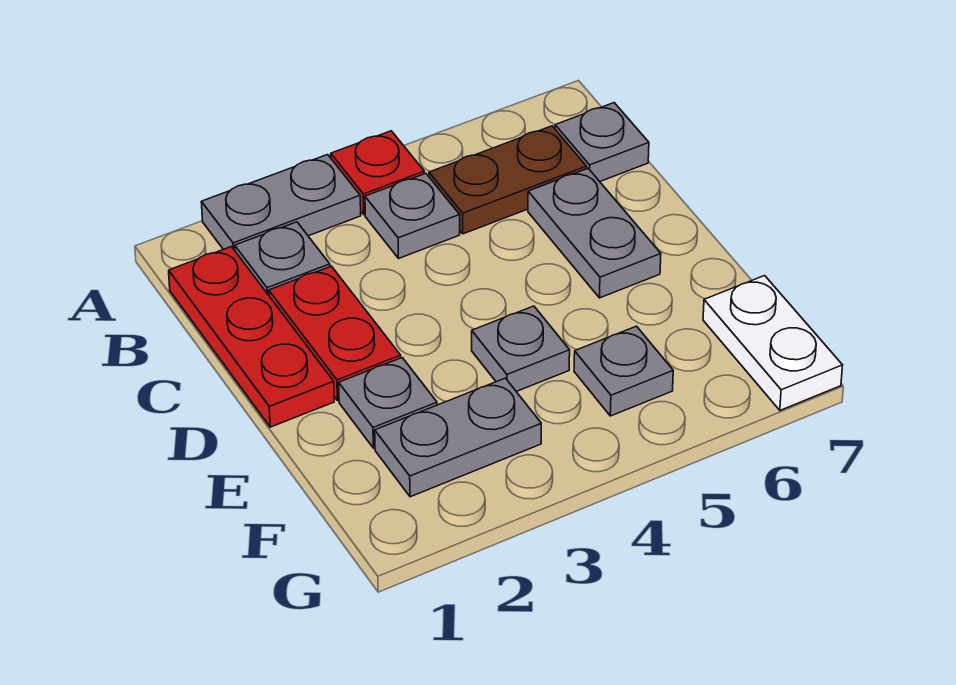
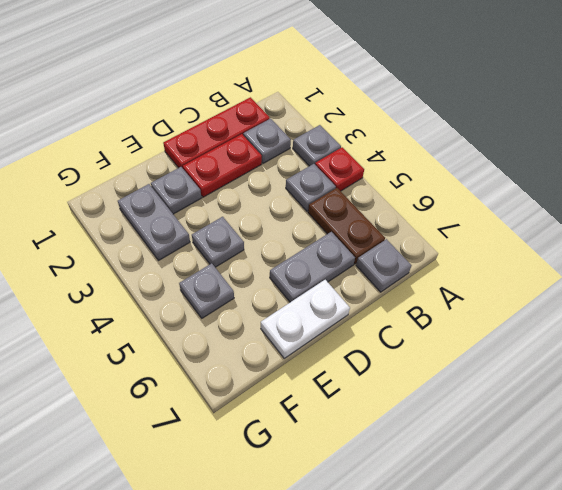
grey plate A2:A3 level 1 -> grey plate A3 level 1
white plate F7:G7 level 1 -> white plate D7:E7 level 1

